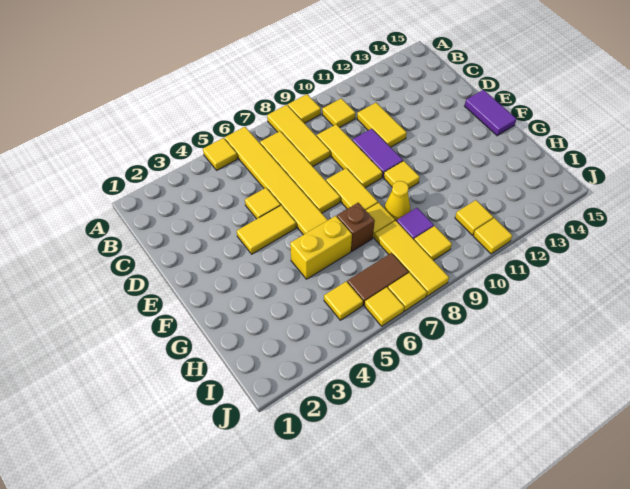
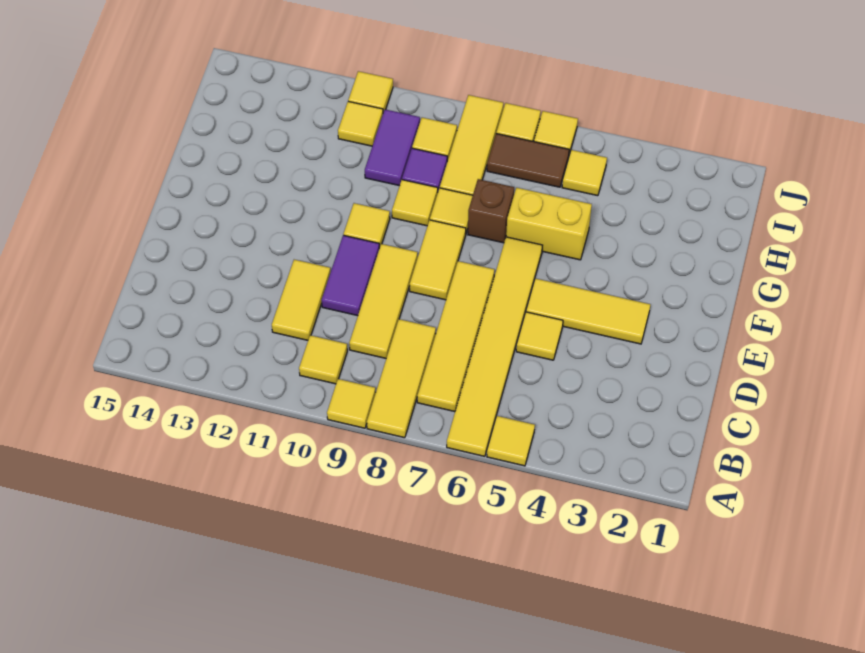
yellow tile E4:E5 level 1 -> yellow tile E3:E5 level 1
purple tile E15:F15 level 1 -> purple tile H10:I10 level 1
yellow cone G9 level 1 -> yellow tile G9 level 1

